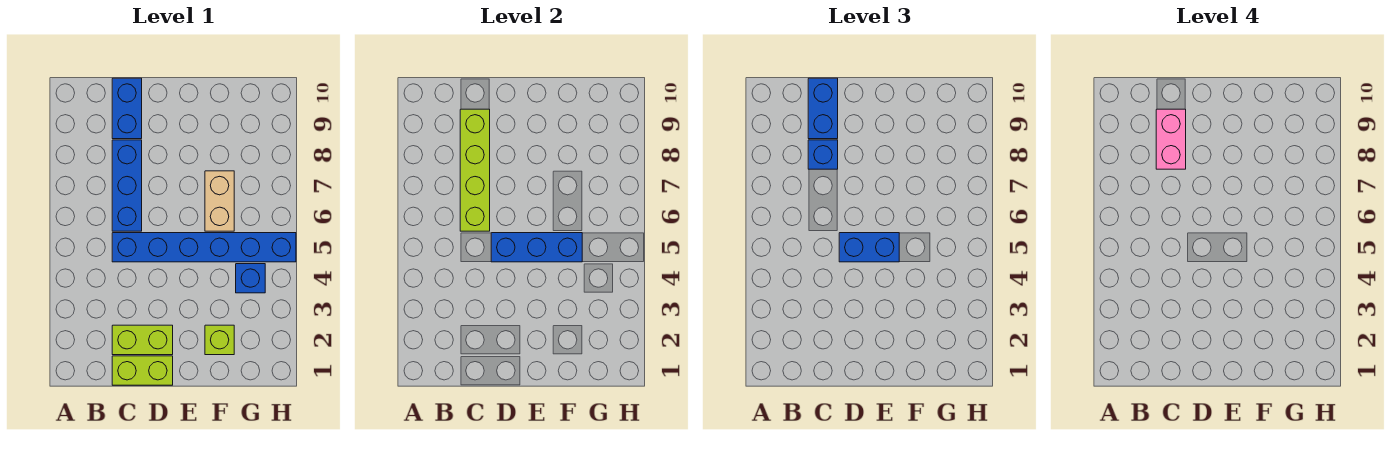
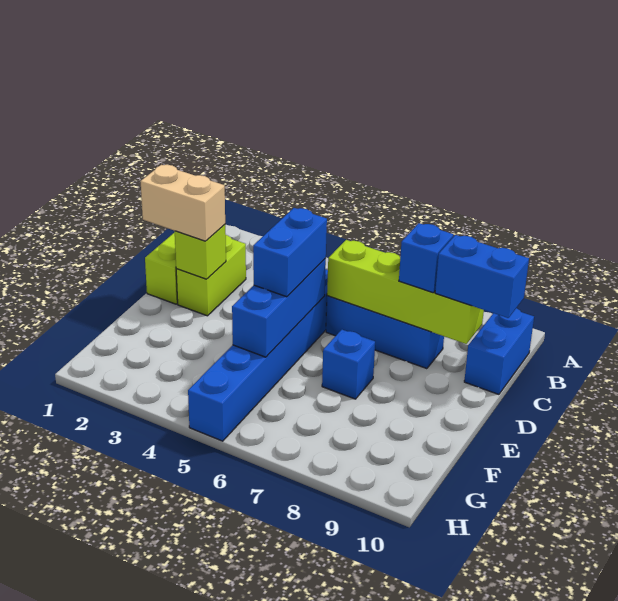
pink brick C8:C9 level 4 -> none
blue brick C9:C10 level 1 -> blue brick B10:C10 level 1
lime brick F2 level 1 -> lime brick D2 level 2
tan brick F6:F7 level 1 -> tan brick D1:D2 level 3
blue brick G4 level 1 -> blue brick E7 level 1

